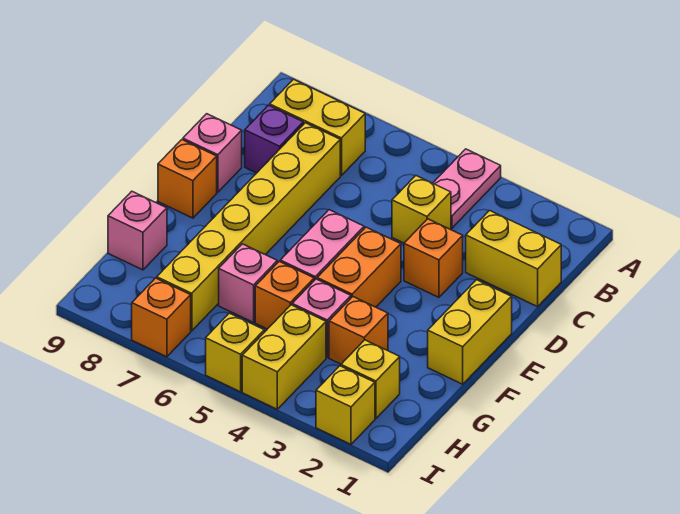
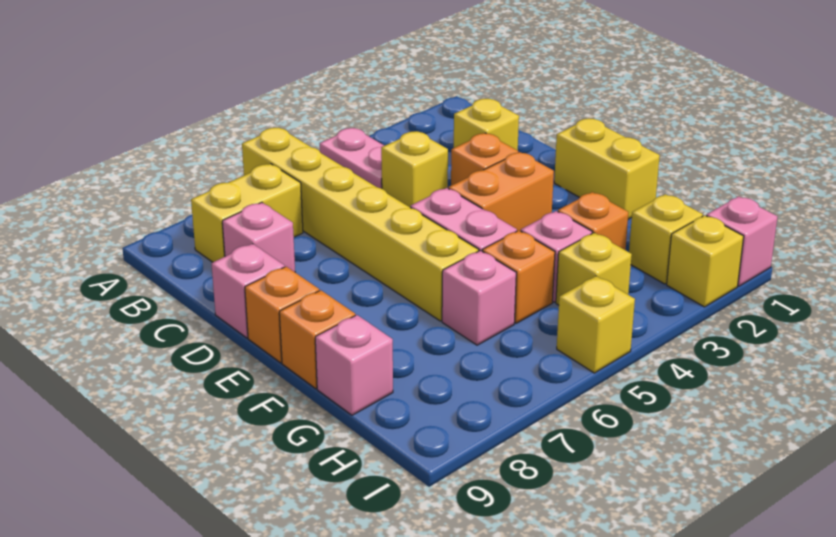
yellow brick C1:C2 level 1 -> yellow brick C2 level 1
yellow brick C7:H7 level 1 -> yellow brick A6:F6 level 1
purple brick C8 level 1 -> pink brick C8 level 1
orange brick E4:F4 level 1 -> orange brick E3:E4 level 1
yellow brick H4:I4 level 1 -> yellow brick H4 level 1
none -> pink brick I1 level 1
orange brick I7 level 1 -> orange brick F9 level 1

